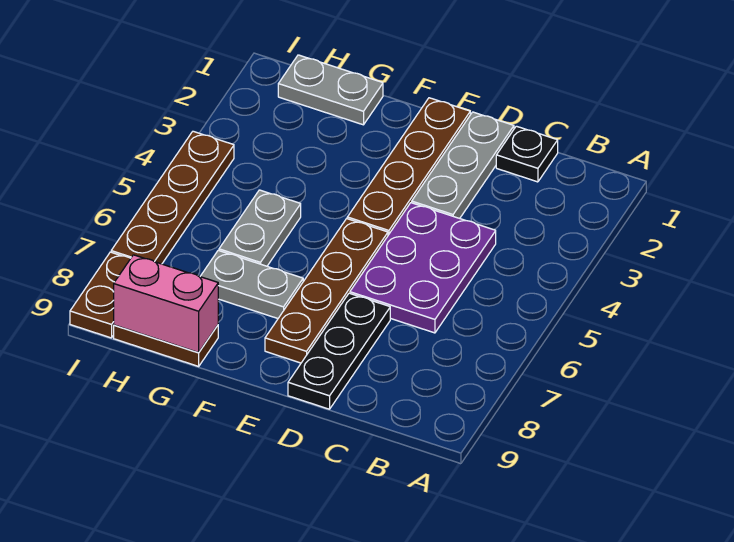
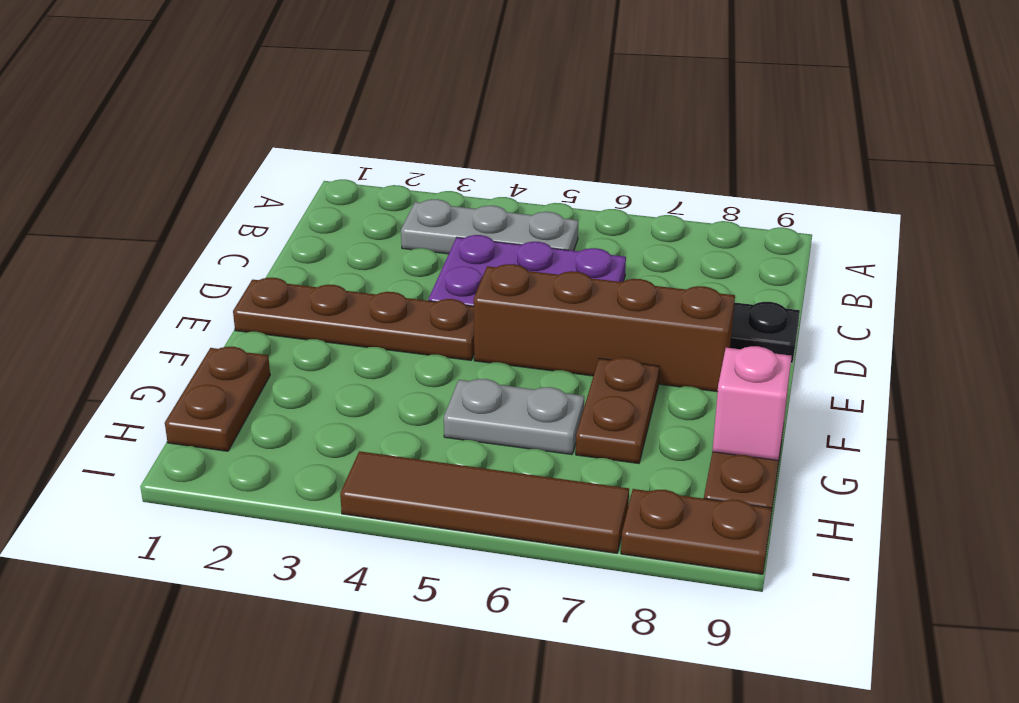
black plate C1 level 1 -> none
grey plate D1:D3 level 1 -> grey plate B3:B5 level 1
brown plate E5:E8 level 1 -> brown brick E5:E8 level 1
grey plate F7:G7 level 1 -> brown plate F7:G7 level 1
grey plate G1:H1 level 1 -> brown plate G1:H1 level 1
pink brick G9:H9 level 2 -> pink brick G9 level 2
brown plate I4:I7 level 1 -> brown tile I4:I7 level 1

